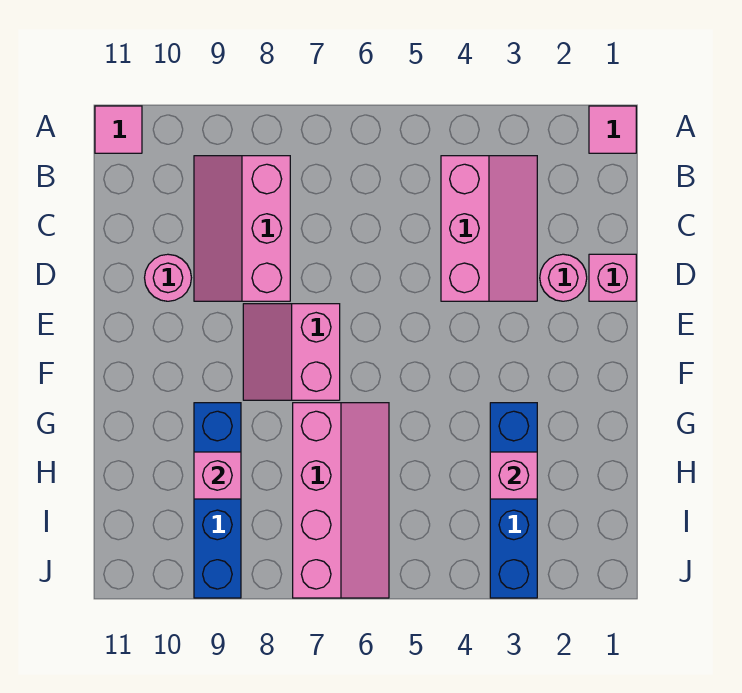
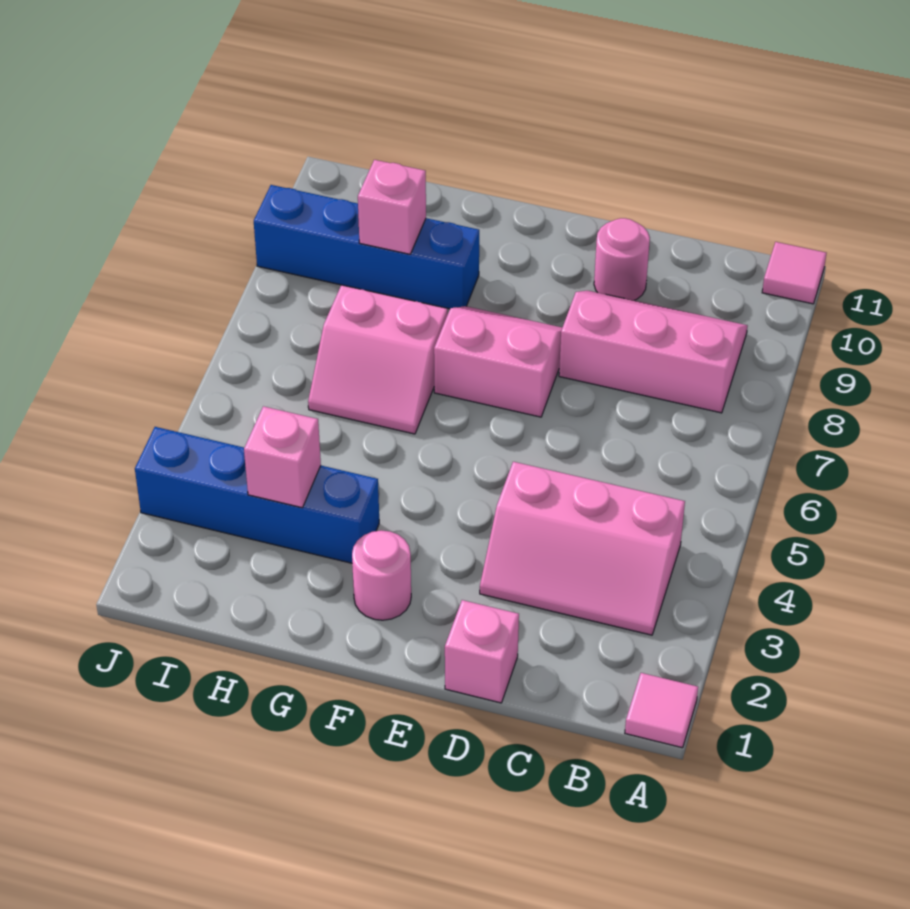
pink round brick D2 level 1 -> pink round brick F2 level 1
pink slope G6:J7 level 1 top 7 -> pink slope G6:H7 level 1 top 7

